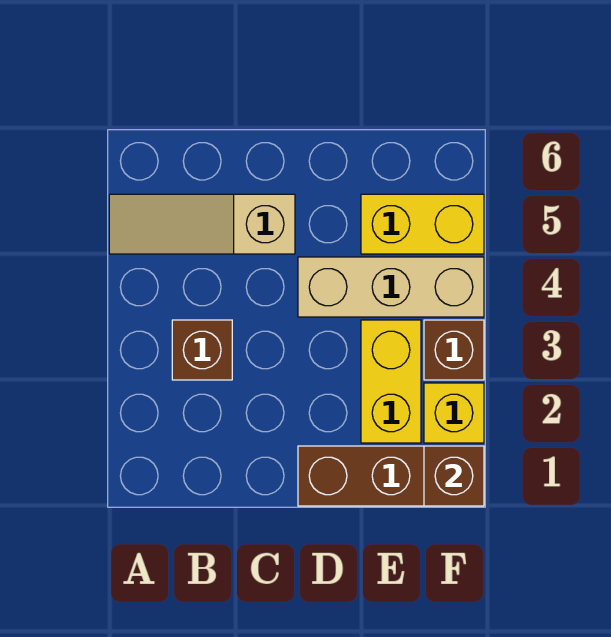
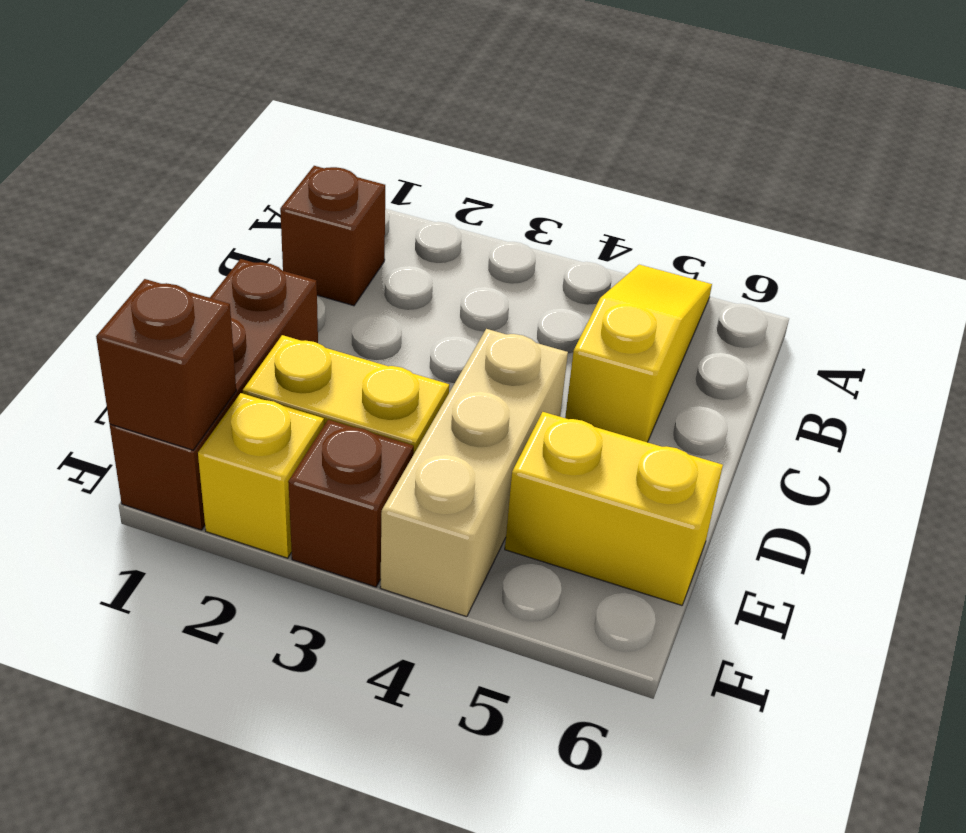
tan slope A5:C5 level 1 top C -> yellow slope A5:C5 level 1 top C
brown brick B3 level 1 -> brown brick B1 level 1
yellow brick E5:F5 level 1 -> yellow brick E5:E6 level 1

